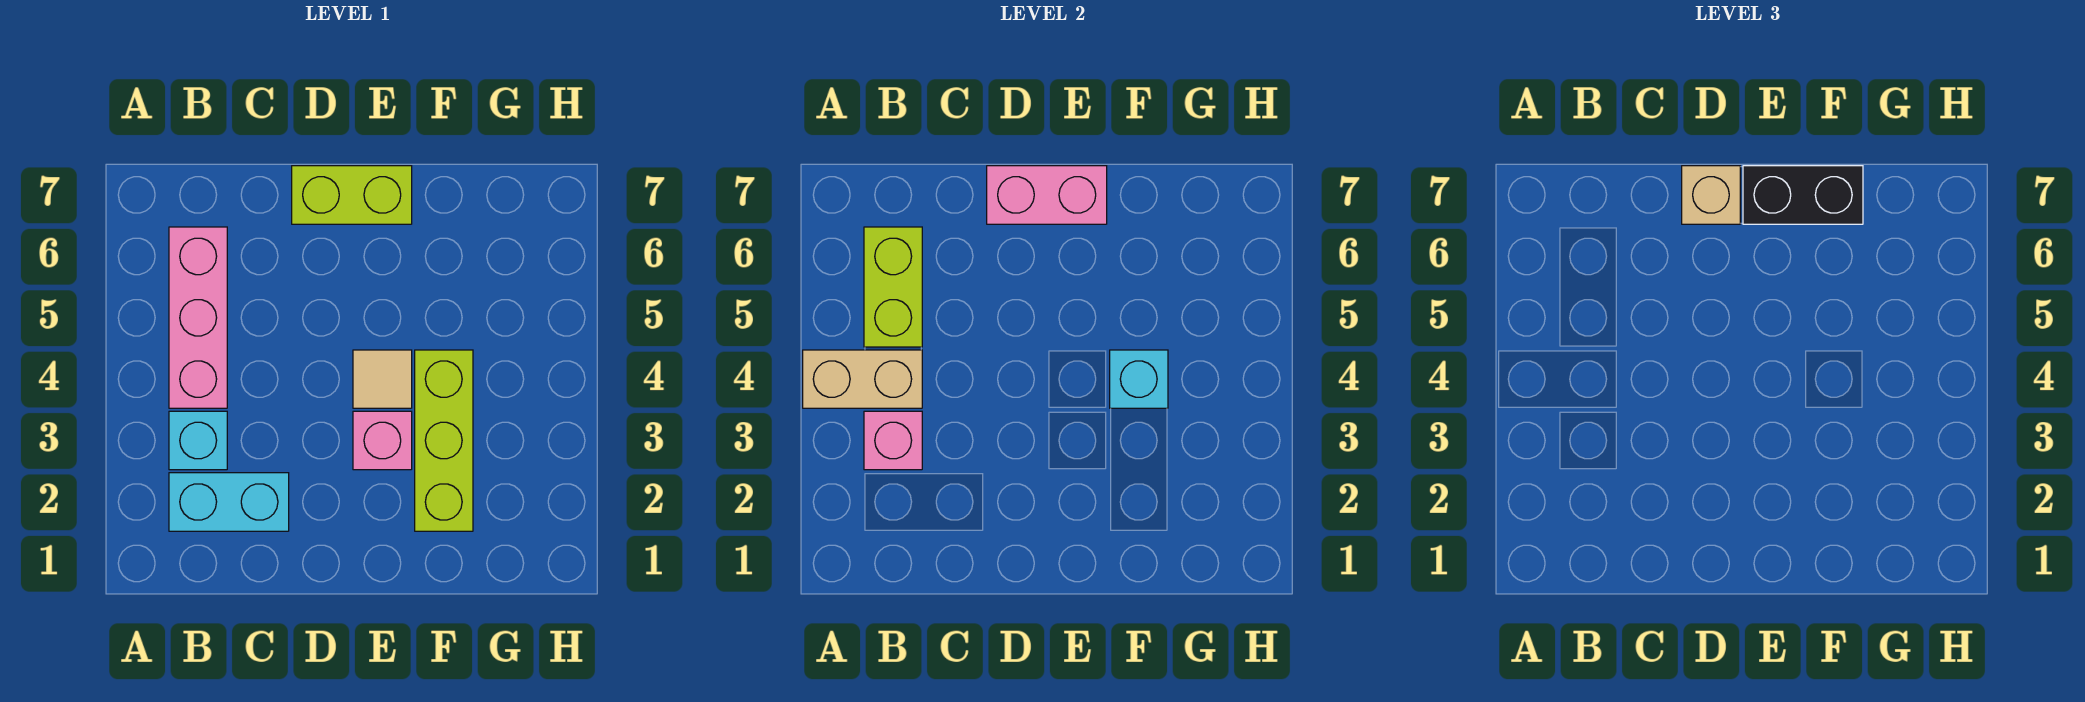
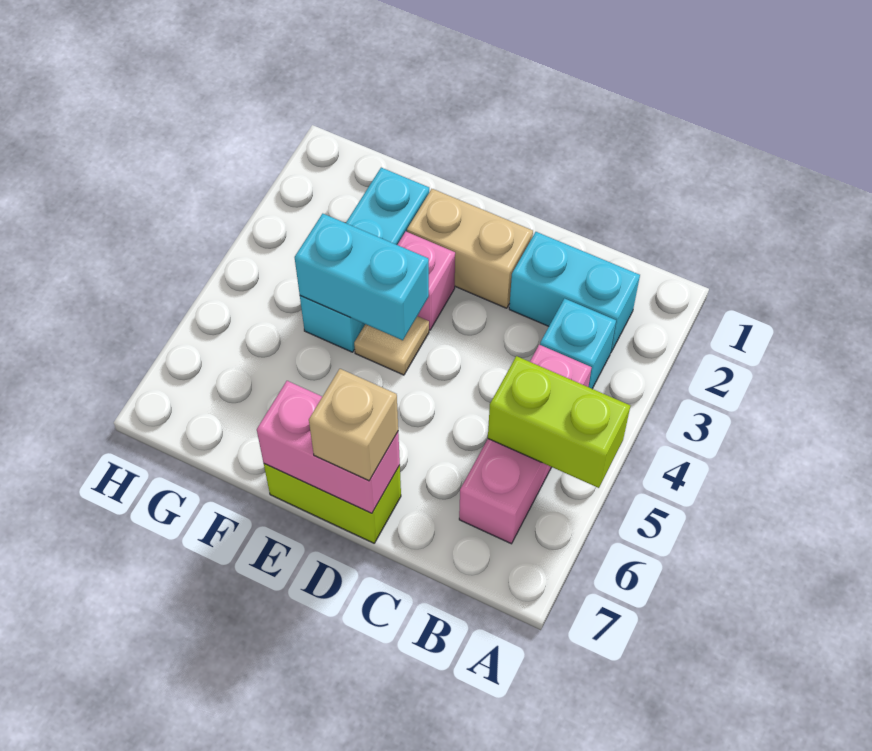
tan brick A4:B4 level 2 -> tan brick D2:E2 level 1
pink brick B3 level 2 -> none
lime brick B5:B6 level 2 -> lime brick A5:B5 level 2
black brick E7:F7 level 3 -> none
lime brick F2:F4 level 1 -> cyan brick F2:F4 level 1
cyan brick F4 level 2 -> cyan brick E4:F4 level 2

